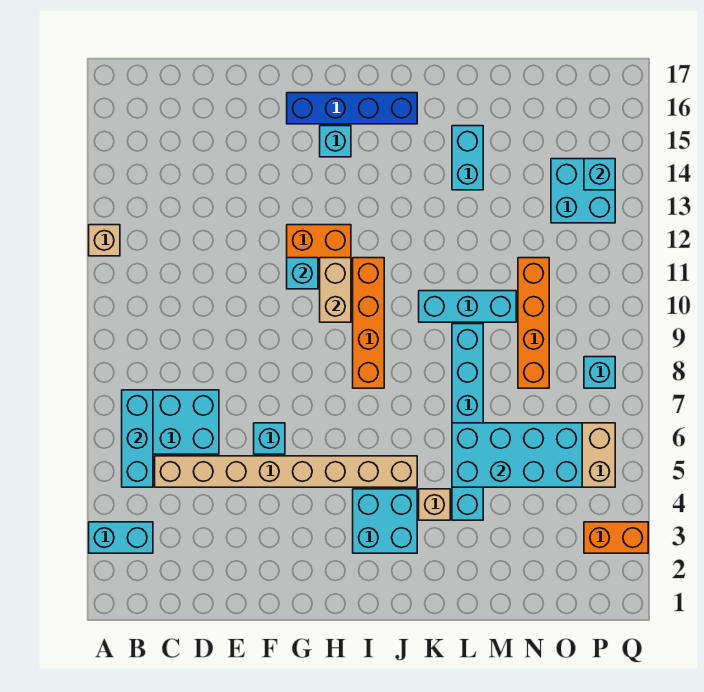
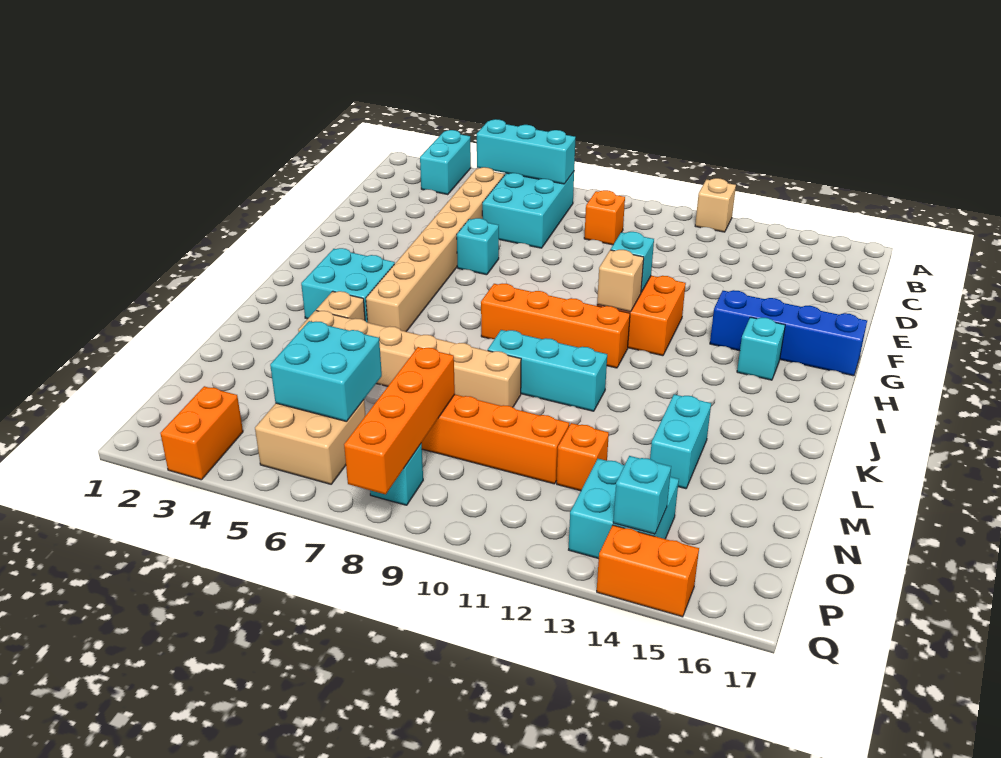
none -> orange brick C9 level 1
blue brick G16:J16 level 1 -> blue brick G14:G17 level 1
tan brick H10:H11 level 2 -> tan brick H11 level 2
cyan brick K10:M10 level 1 -> cyan brick K9:K11 level 1
cyan brick L4:L9 level 1 -> tan brick L4:L9 level 1
cyan brick L5:O6 level 2 -> cyan brick N5:O6 level 2
cyan brick L14:L15 level 1 -> cyan brick L14:M14 level 1
none -> orange brick N8:Q8 level 2
none -> orange brick N12 level 1
none -> orange brick Q14:Q15 level 1

